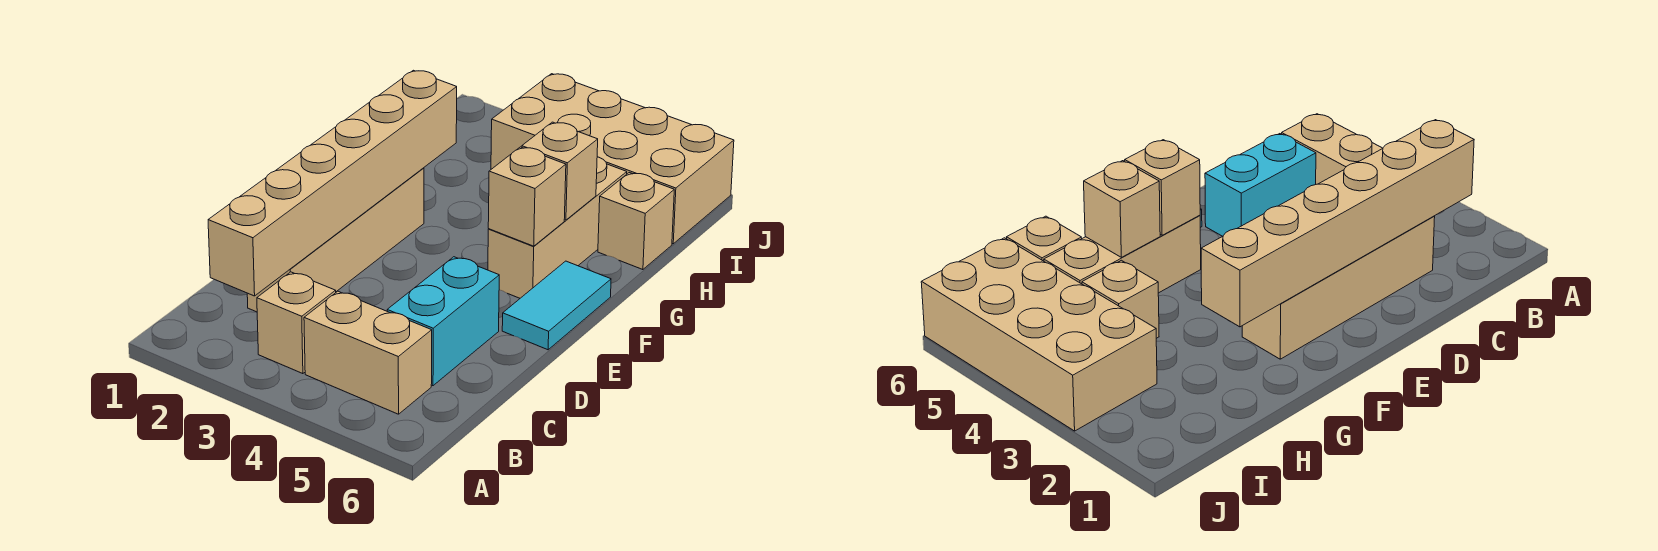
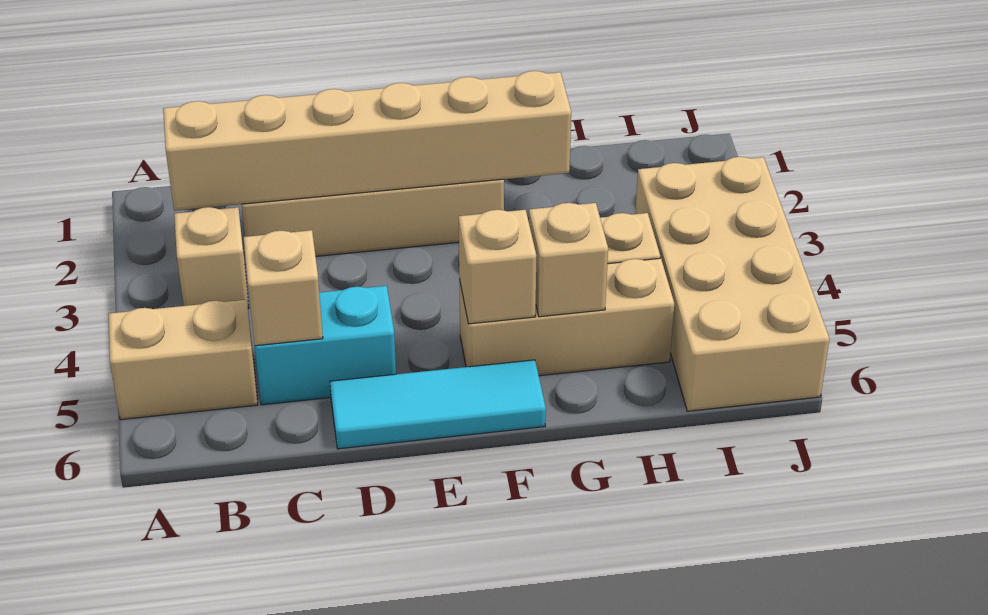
tan brick B4:B5 level 1 -> tan brick A5:B5 level 1
cyan tile E6:F6 level 1 -> cyan tile D6:F6 level 1
tan brick H6 level 1 -> tan brick C5 level 2

